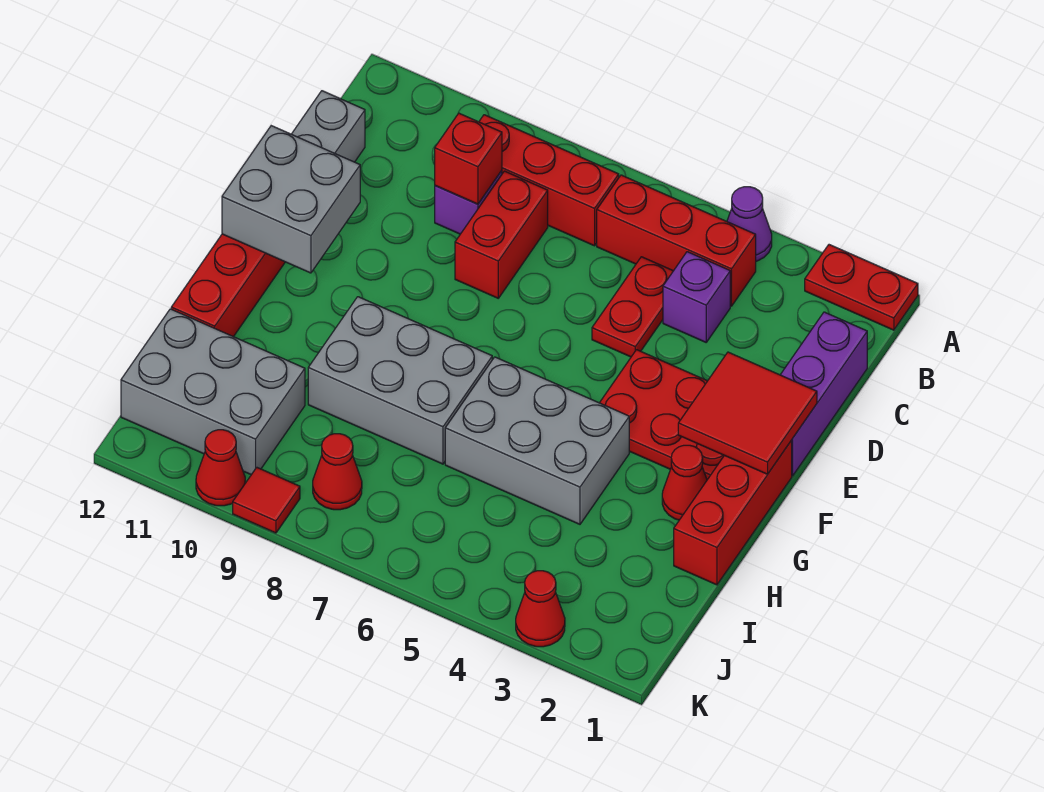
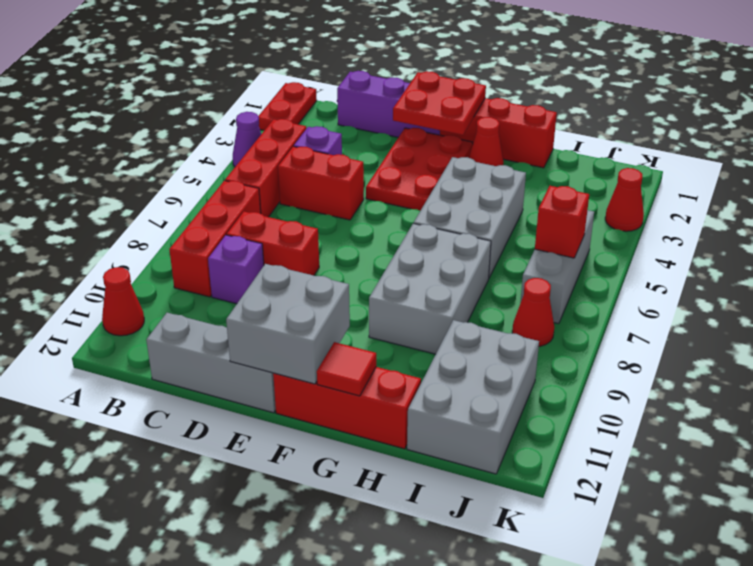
red plate C5:D5 level 1 -> red brick C5:D5 level 1
red brick C9 level 2 -> red brick J6 level 2
red tile E1:F2 level 2 -> red plate E1:F2 level 2
none -> grey brick J5:J7 level 1
red tile K9 level 1 -> red tile G12 level 2
red cone K10 level 1 -> red cone A11 level 1

